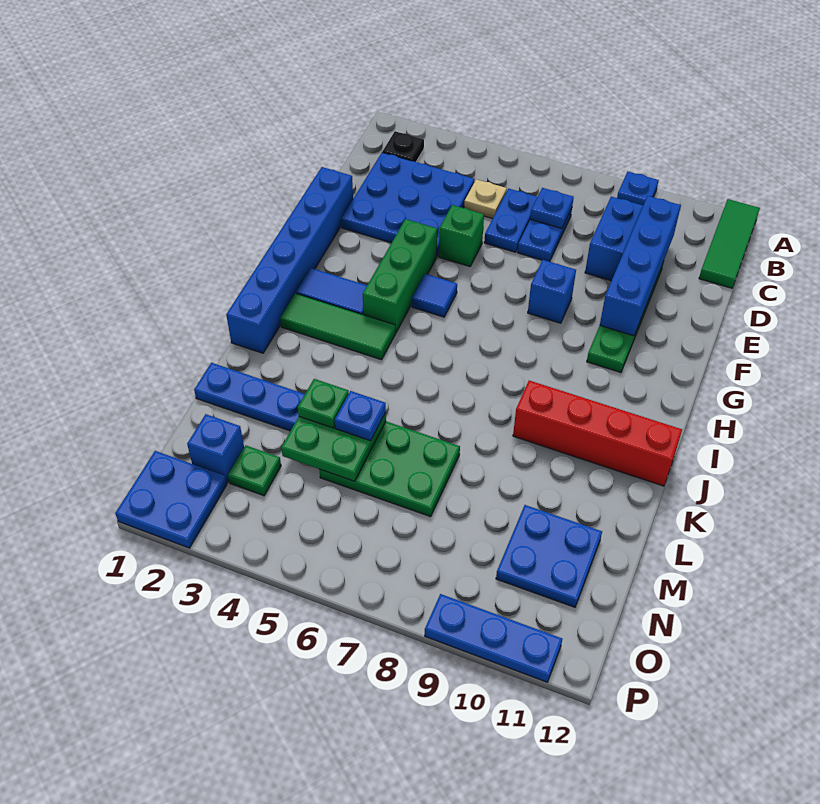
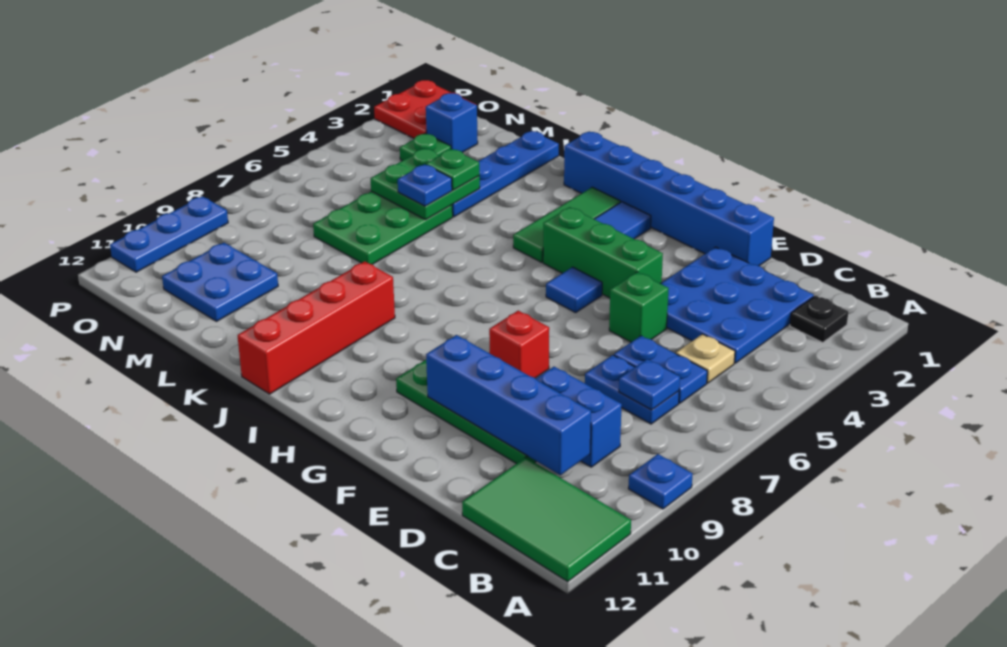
green tile A12:C12 level 1 -> green tile A11:C12 level 1
blue brick F8 level 1 -> red brick F8 level 1
blue plate O1:P2 level 1 -> red plate O1:P2 level 1

